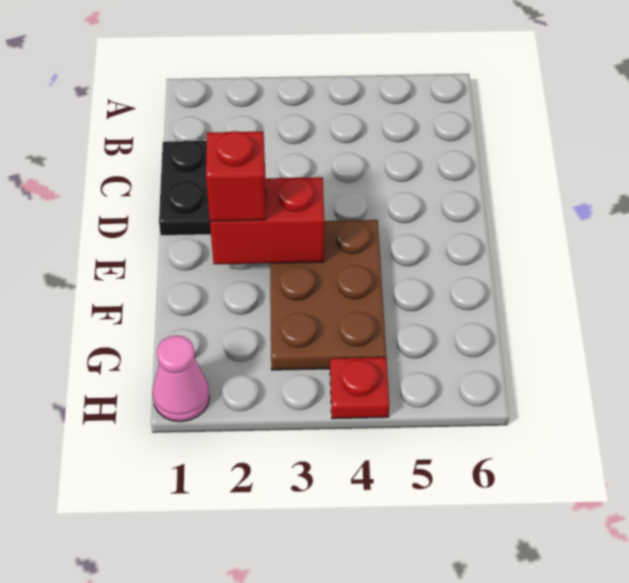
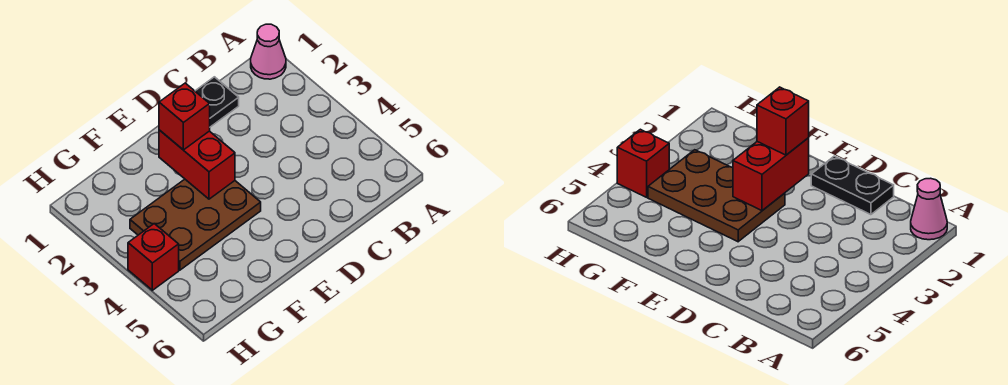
pink cone H1 level 1 -> pink cone A1 level 1
red plate H4 level 1 -> red brick H4 level 1

